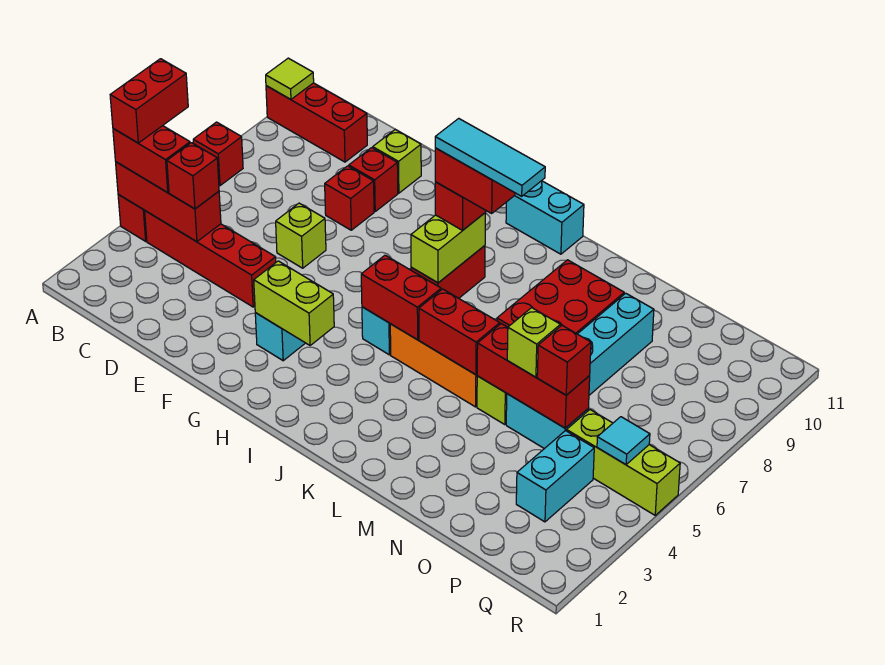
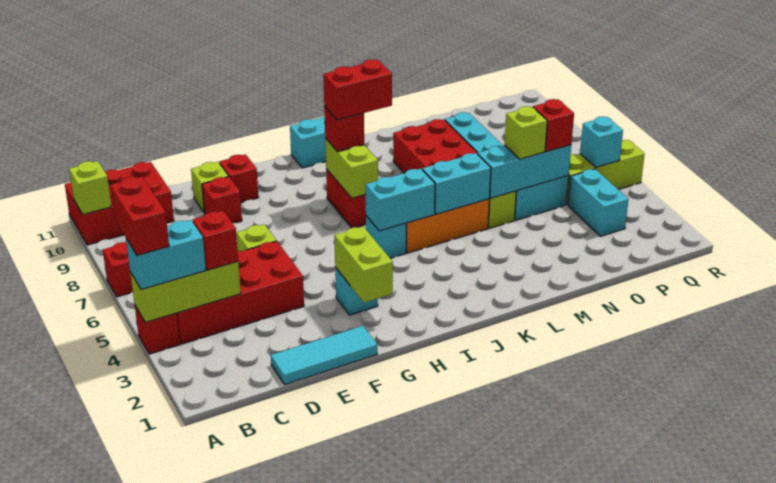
red brick A4:C4 level 2 -> lime brick A4:C4 level 2
red brick A4:B4 level 3 -> cyan brick A4:B4 level 3
red brick A10:C10 level 1 -> red brick A10:C11 level 1
lime tile A10 level 2 -> lime brick A10 level 2
red brick B4:E4 level 1 -> red brick B4:E5 level 1
red brick E8 level 1 -> red brick F10 level 1
lime brick G3:H3 level 2 -> lime brick G2:G3 level 2
red brick I5:J5 level 2 -> cyan brick I5:J5 level 2
cyan tile I8:K8 level 5 -> cyan tile D1:F1 level 1
red brick K5:L5 level 2 -> cyan brick K5:L5 level 2
red brick M5:O5 level 2 -> cyan brick M5:O5 level 2
cyan tile Q5 level 2 -> cyan brick Q5 level 2

